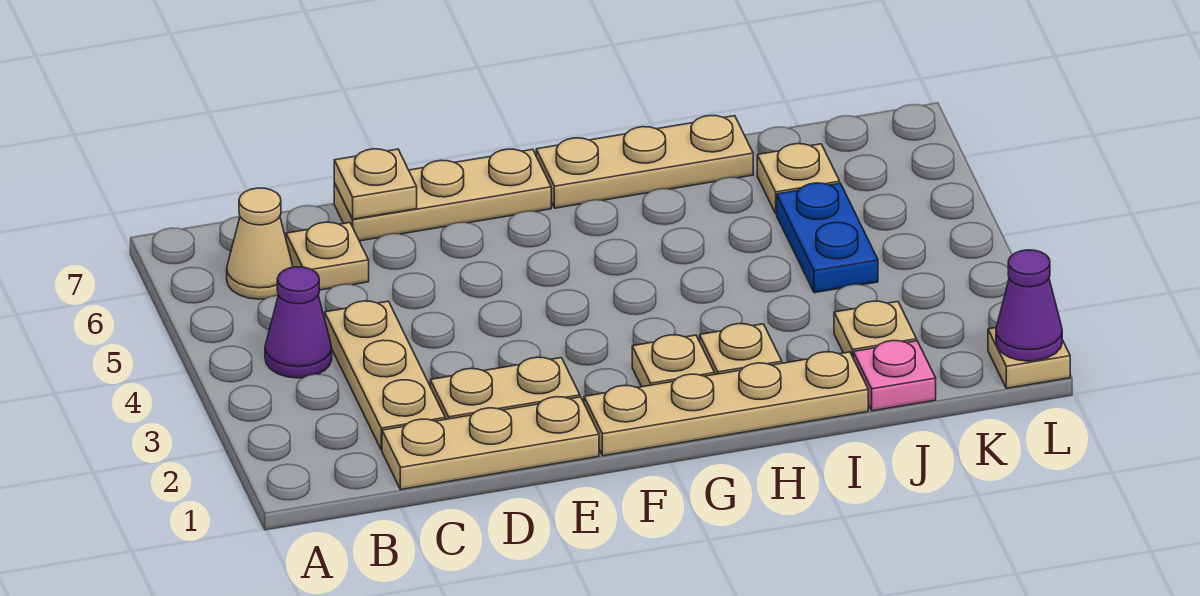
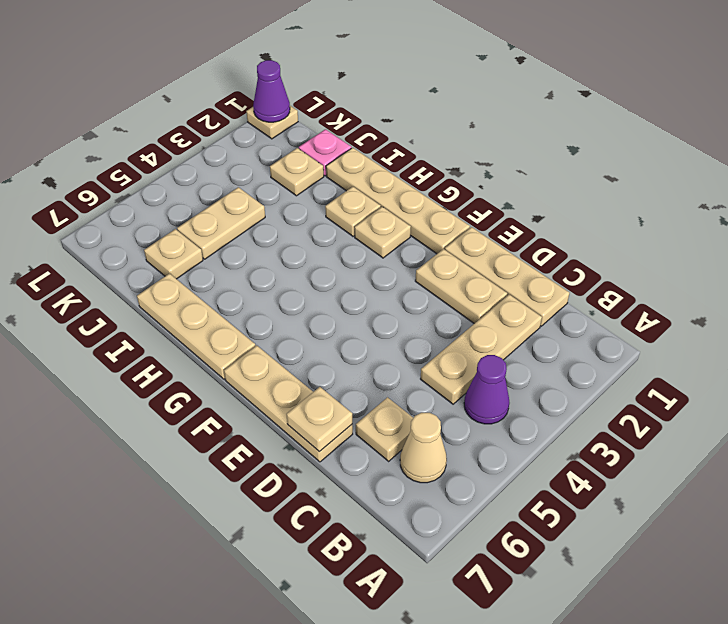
blue plate J4:J5 level 1 -> tan plate J4:J5 level 1

